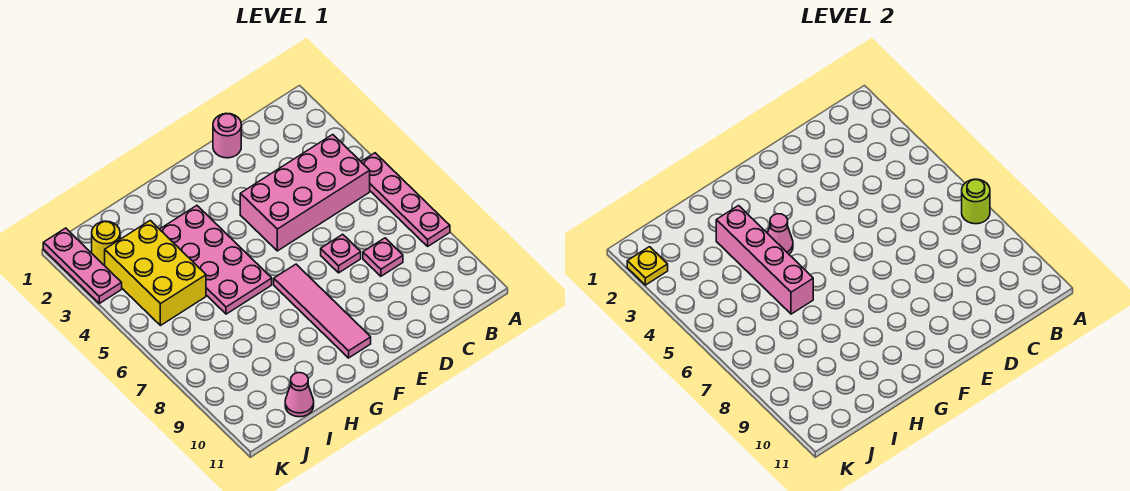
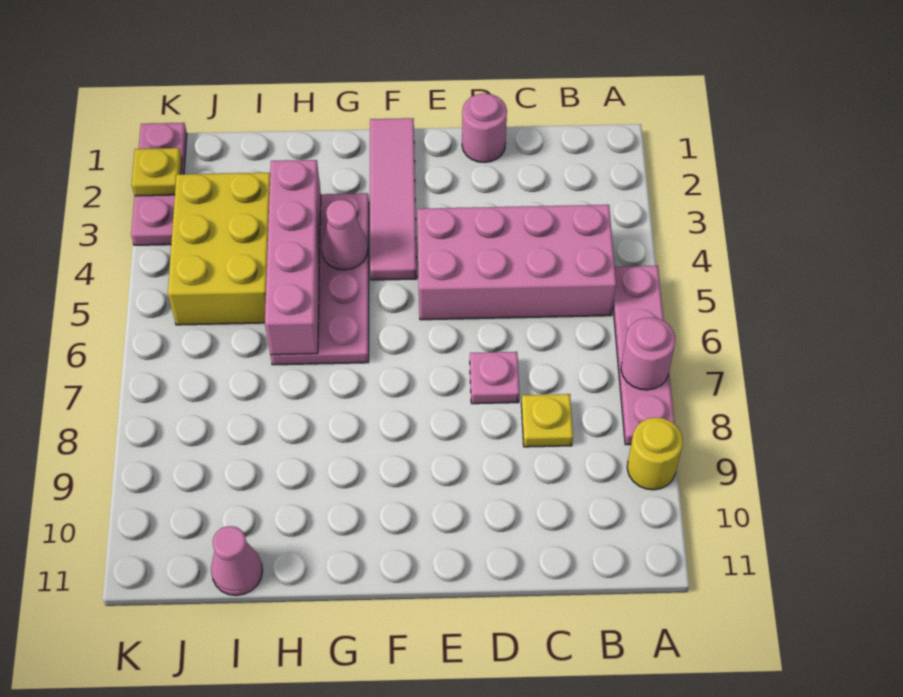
lime round brick A7 level 2 -> pink round brick A7 level 2
pink plate C8 level 1 -> yellow plate C8 level 1
pink tile F7:F10 level 1 -> pink tile F1:F4 level 1
yellow round brick J2 level 1 -> yellow round brick A9 level 1

